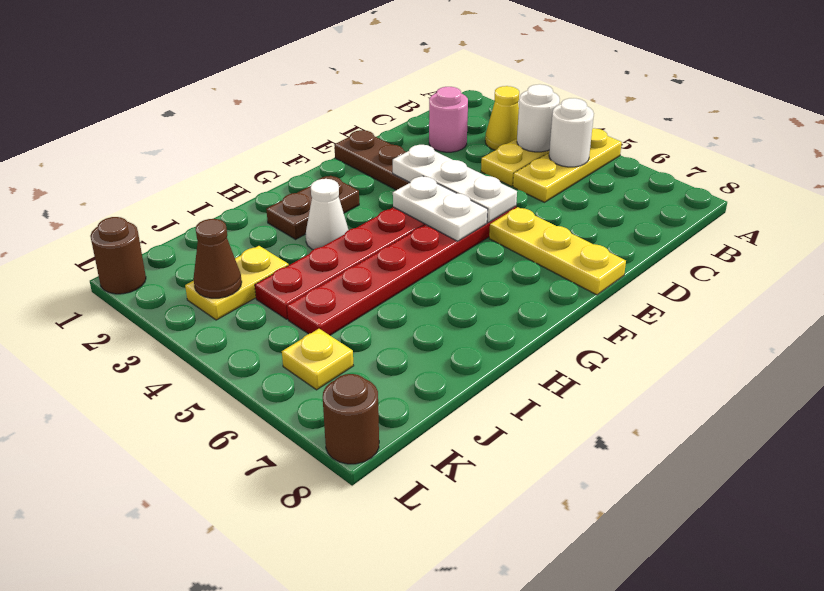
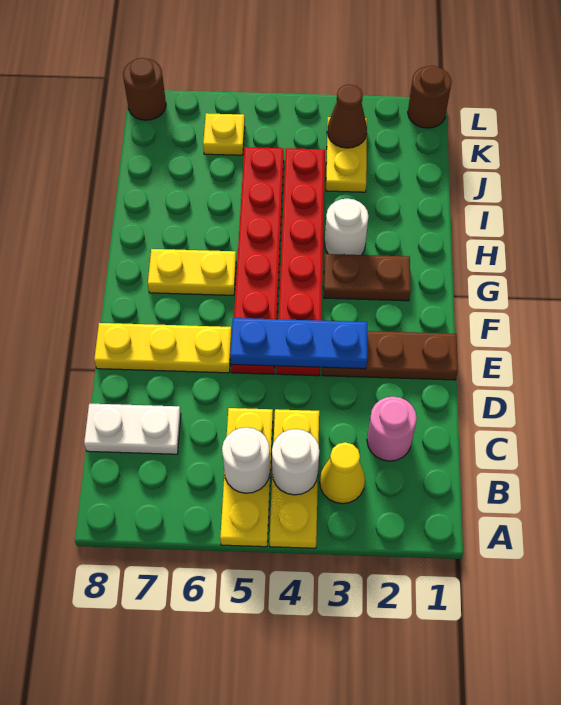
white plate E3:E5 level 2 -> blue plate E3:E5 level 2
white plate F4:F5 level 2 -> white plate C7:C8 level 1
brown plate G2:H2 level 1 -> brown plate G2:G3 level 1
none -> yellow plate G6:G7 level 1
white cone H3 level 1 -> white round brick H3 level 1

